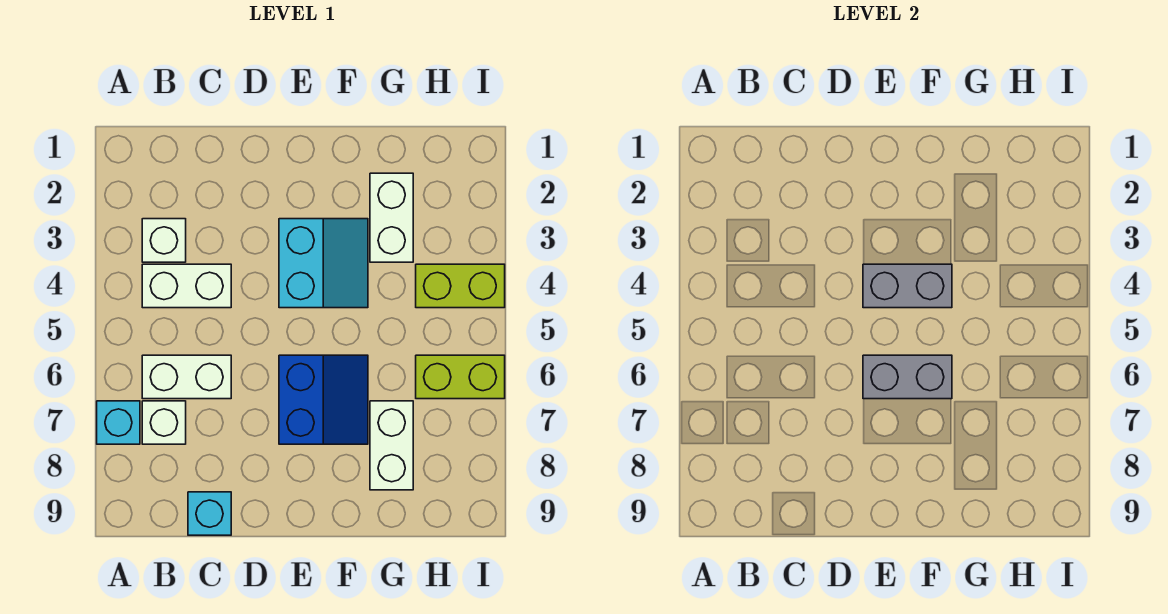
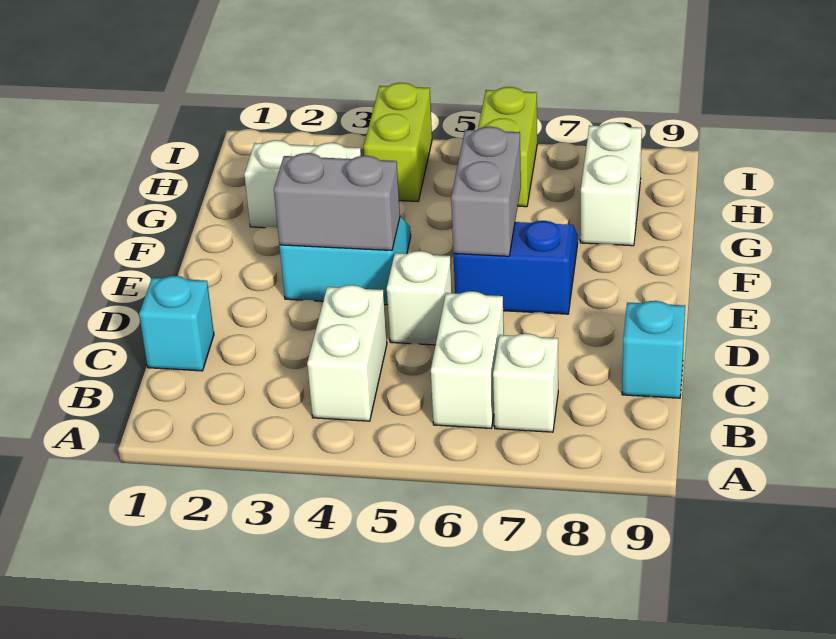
cyan brick A7 level 1 -> cyan brick C1 level 1
white brick B3 level 1 -> white brick D5 level 1
grey brick E4:F4 level 2 -> grey brick E3:E4 level 2
white brick G7:G8 level 1 -> white brick G8:H8 level 1

